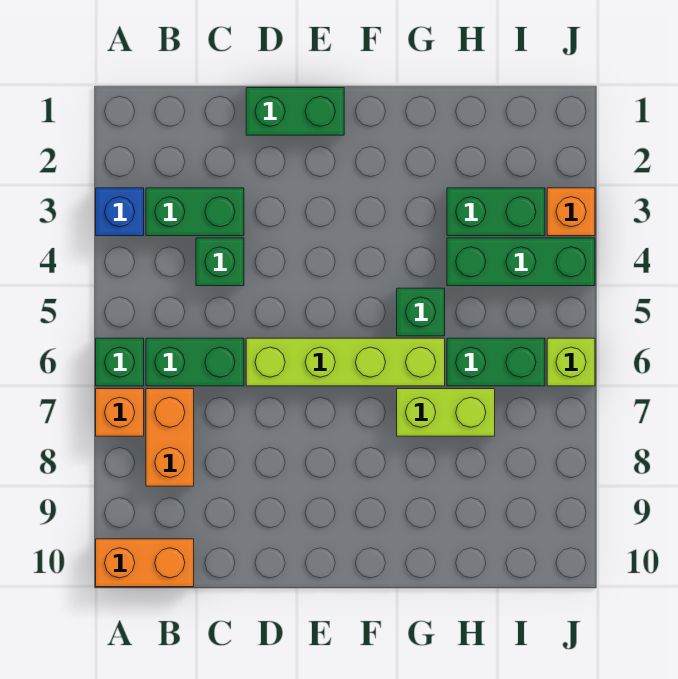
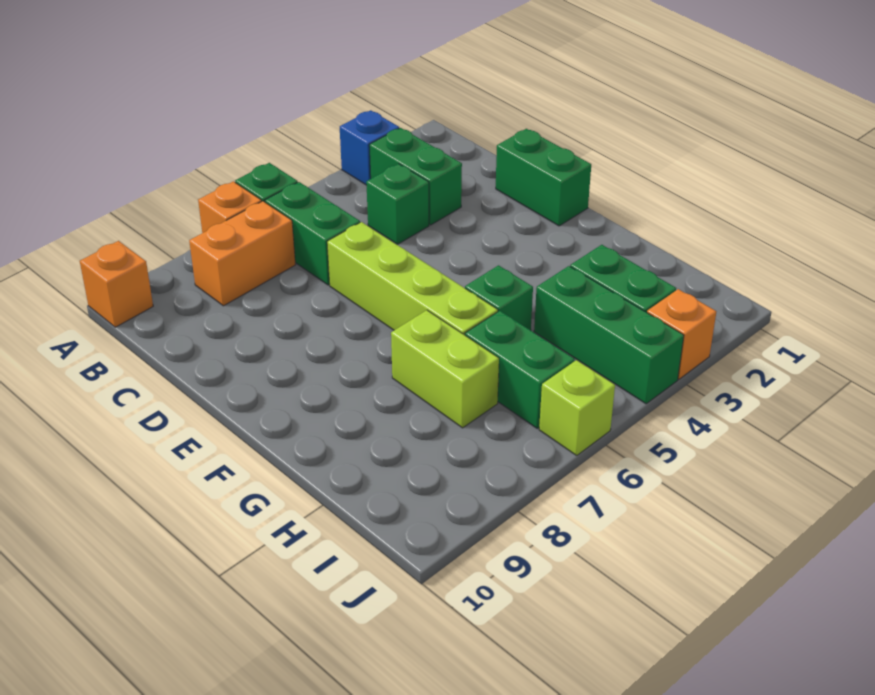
orange brick A10:B10 level 1 -> orange brick A10 level 1

